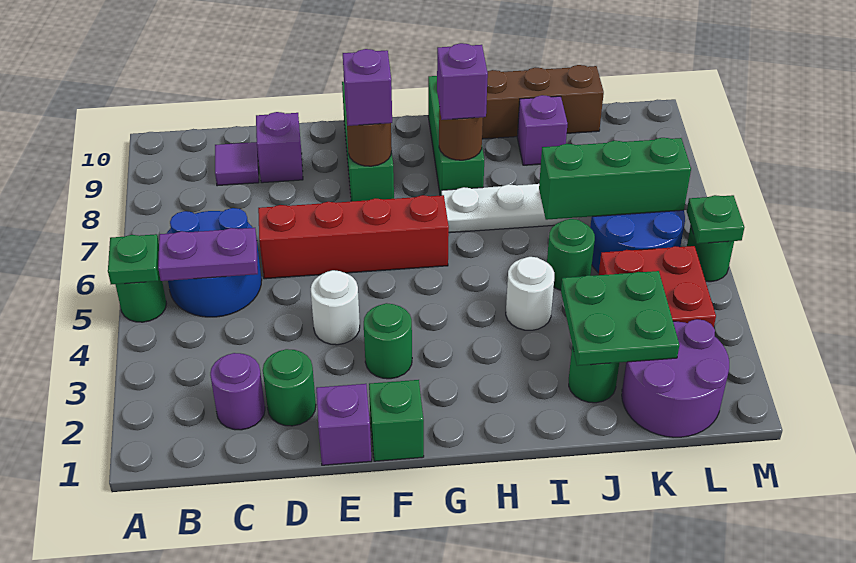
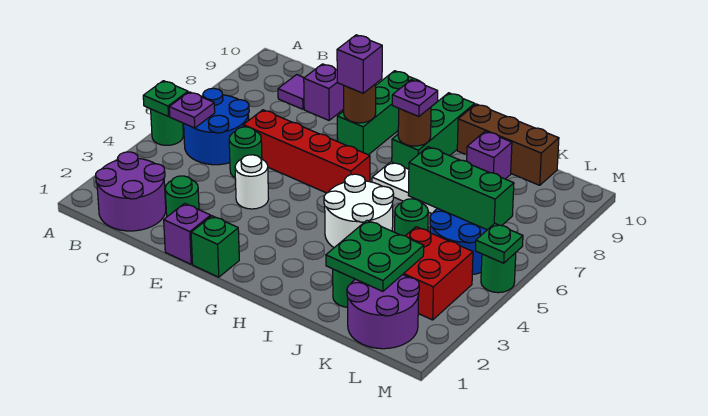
purple plate B5:C5 level 2 -> purple plate B5 level 2
purple round brick C2 level 1 -> purple round brick B1:C2 level 1
green round brick F3 level 1 -> green round brick D5 level 1
purple brick H8 level 3 -> purple plate H8 level 3
white round brick I4 level 1 -> white round brick H4:I5 level 1

